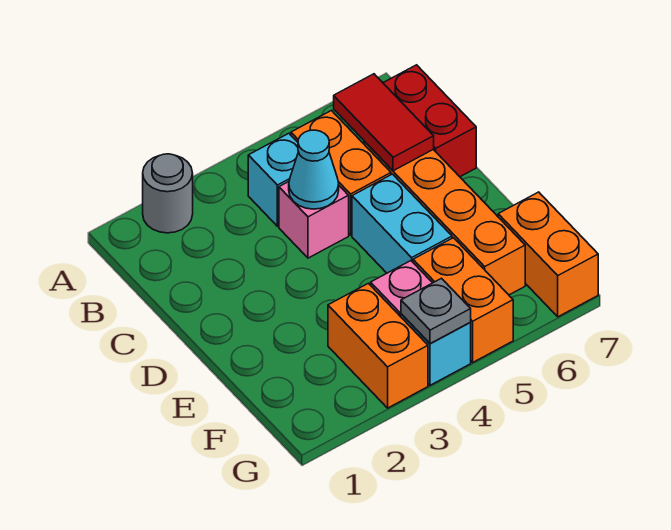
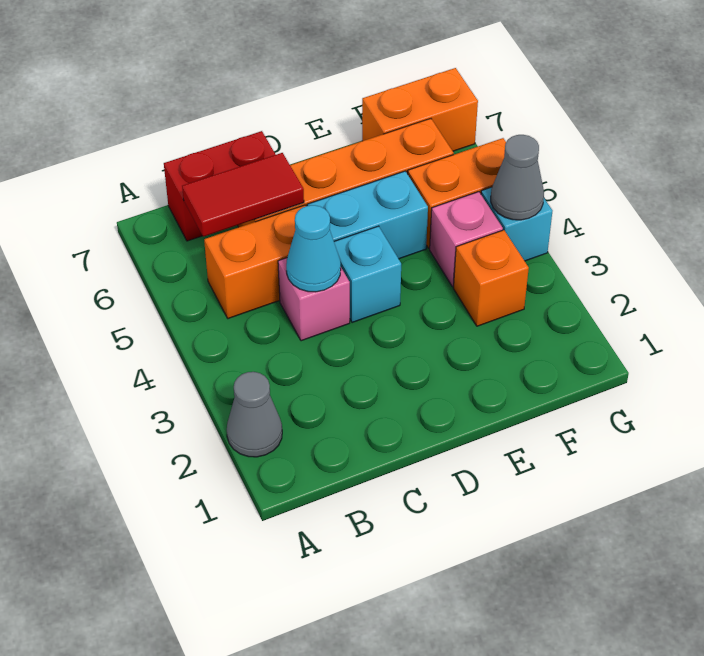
grey round brick A2 level 1 -> grey cone A2 level 1
cyan brick B4 level 1 -> cyan brick D4 level 1
orange brick F3:G3 level 1 -> orange brick F3 level 1
grey plate G4 level 2 -> grey cone G4 level 2

